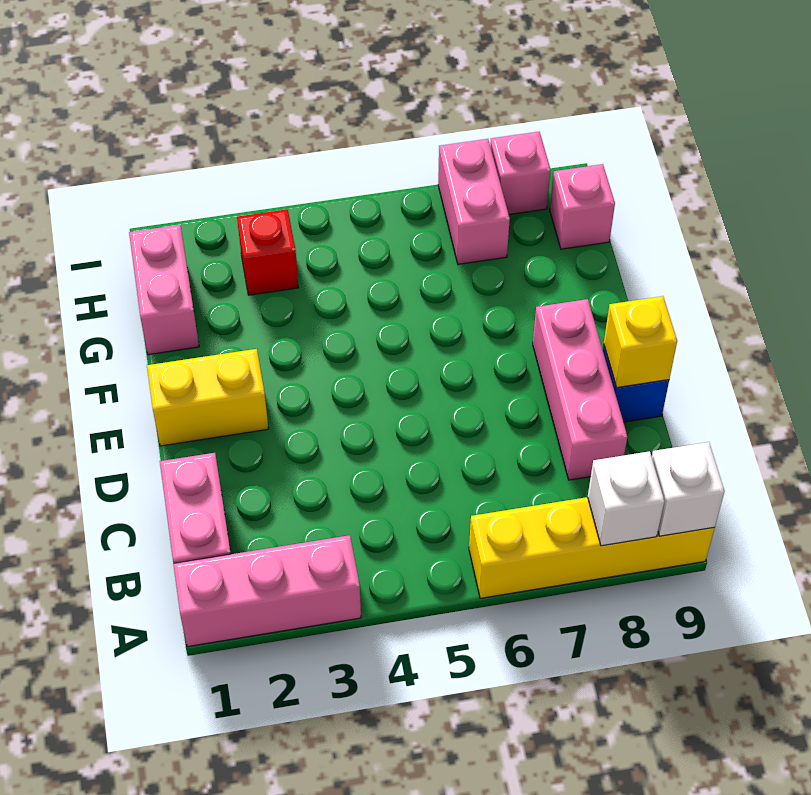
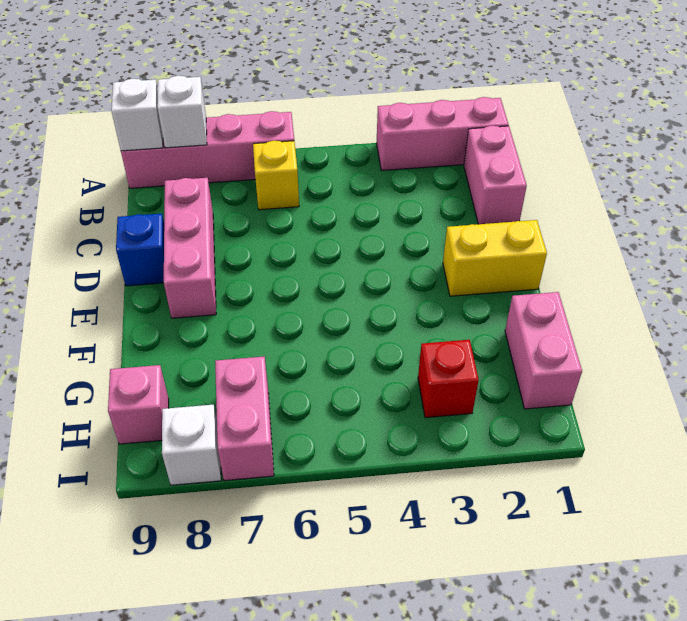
yellow brick A6:A9 level 1 -> pink brick A6:A9 level 1
yellow brick D9 level 2 -> yellow brick B6 level 1
pink brick I8 level 1 -> white brick I8 level 1

